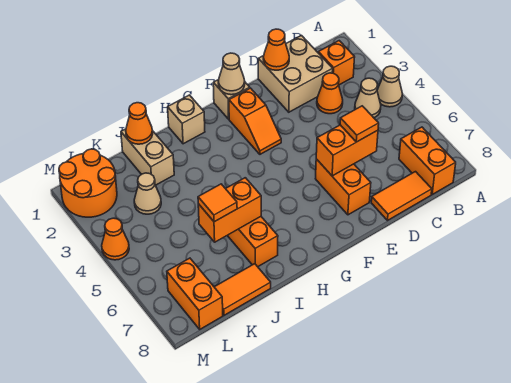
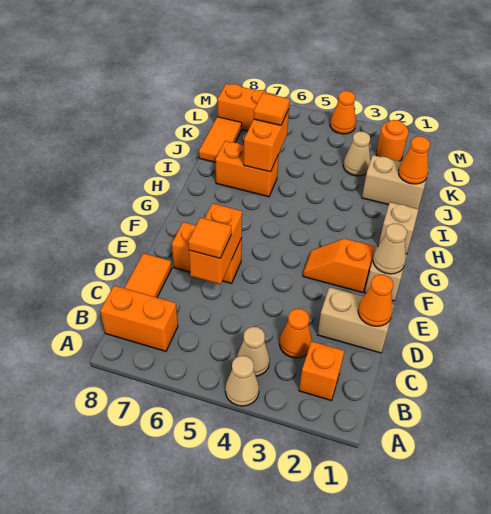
tan brick C1:D2 level 1 -> tan brick D1:D2 level 1
orange round brick L1:M2 level 1 -> orange round brick L2 level 1

